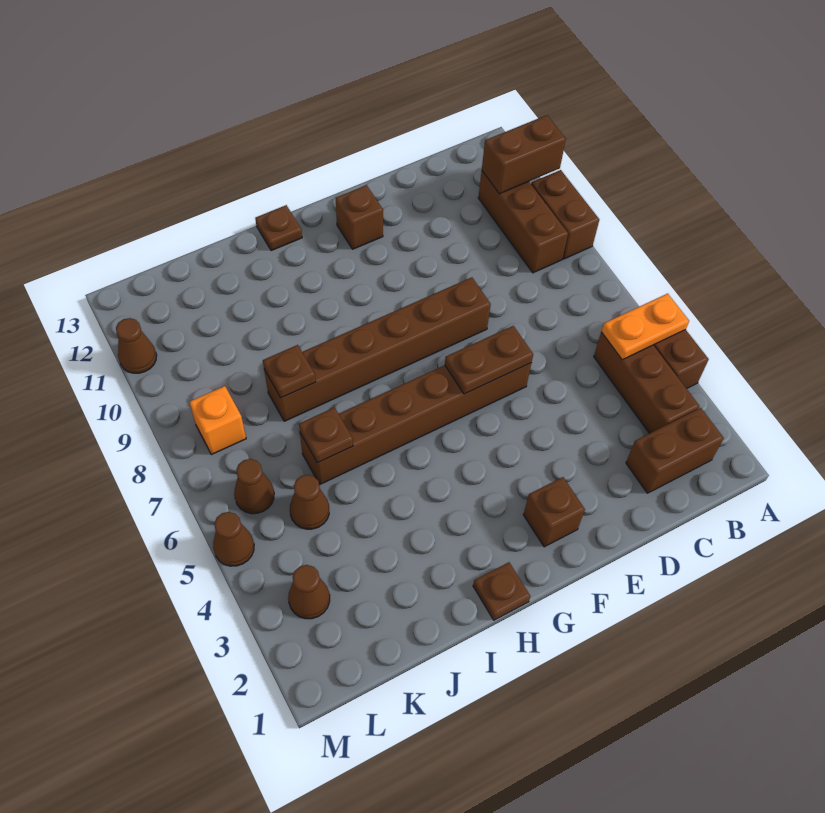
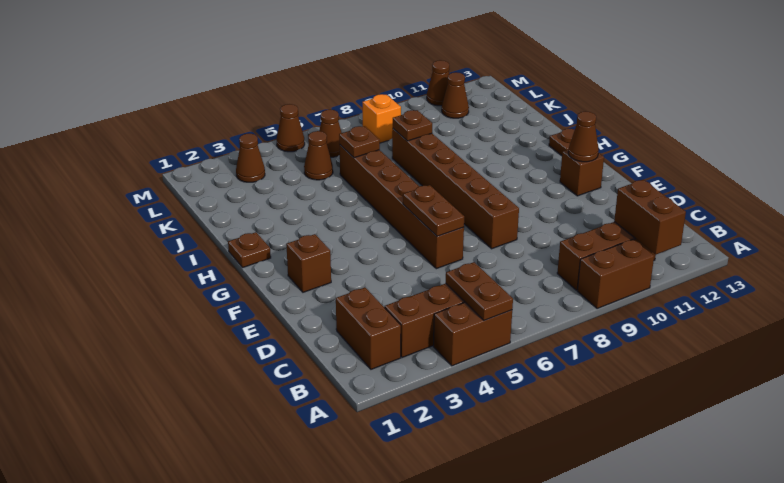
orange plate A5:B5 level 2 -> brown plate A5:B5 level 2
none -> brown cone F12 level 2
none -> brown cone L11 level 1

